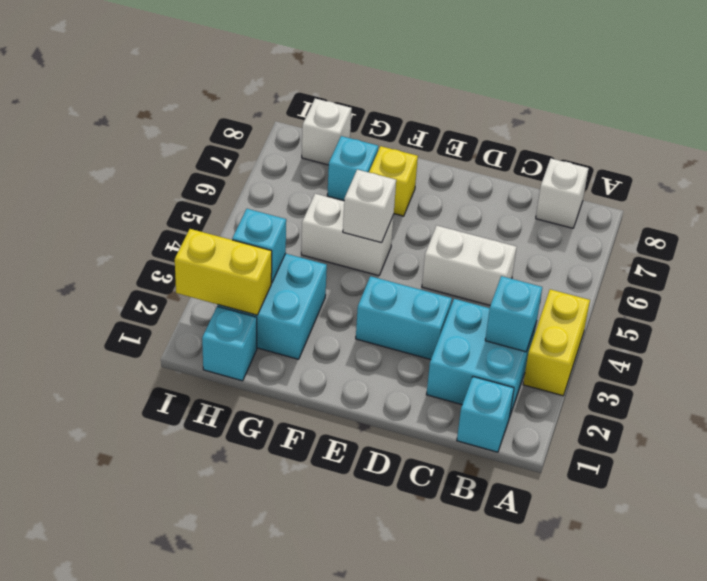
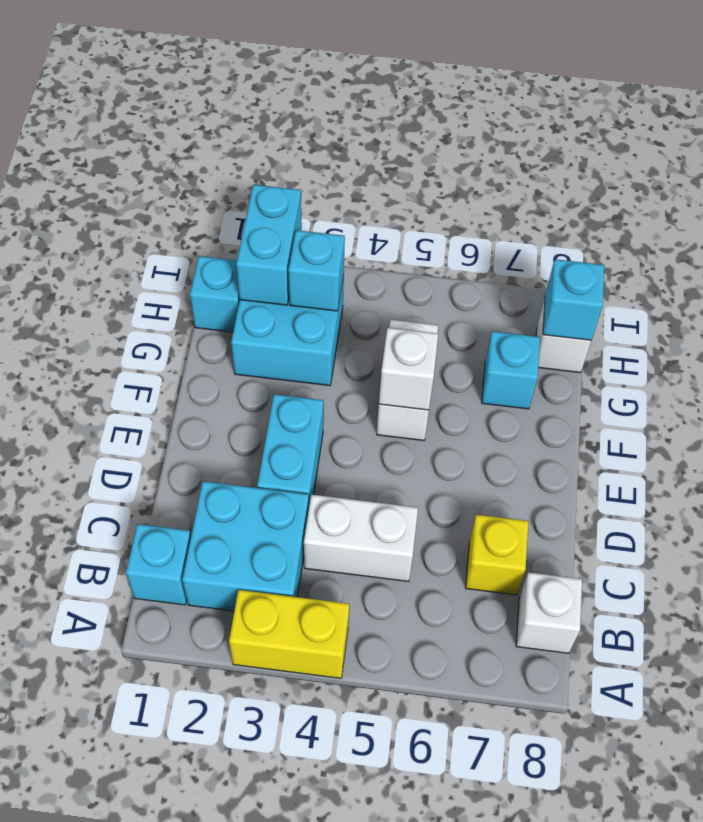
cyan brick B3 level 2 -> cyan brick H8 level 2
white brick C5:D5 level 1 -> white brick C4:C5 level 1
yellow brick F7 level 1 -> yellow brick C7 level 1
yellow brick H2:I2 level 2 -> cyan brick H2:I2 level 2

